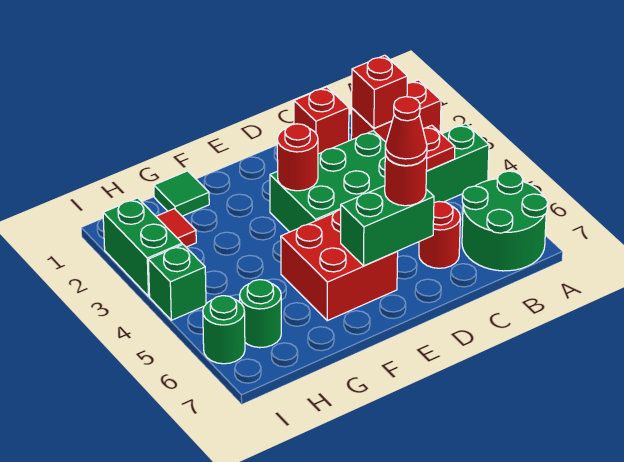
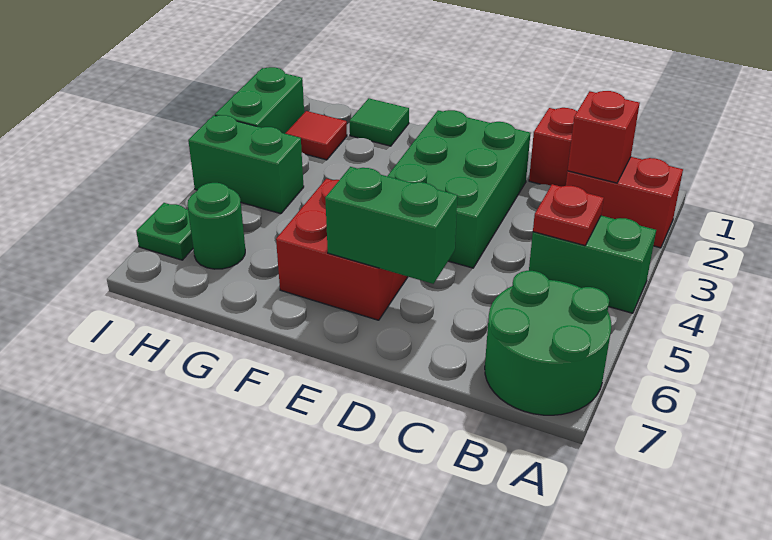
green brick C3:E4 level 1 -> green brick D2:E4 level 1
red round brick C6 level 1 -> none
red round brick D6 level 3 -> none
red cone D6 level 4 -> none
red round brick E3 level 2 -> none
green brick I4 level 1 -> green brick H4:I4 level 1
green round brick I6 level 1 -> green plate I6 level 1

